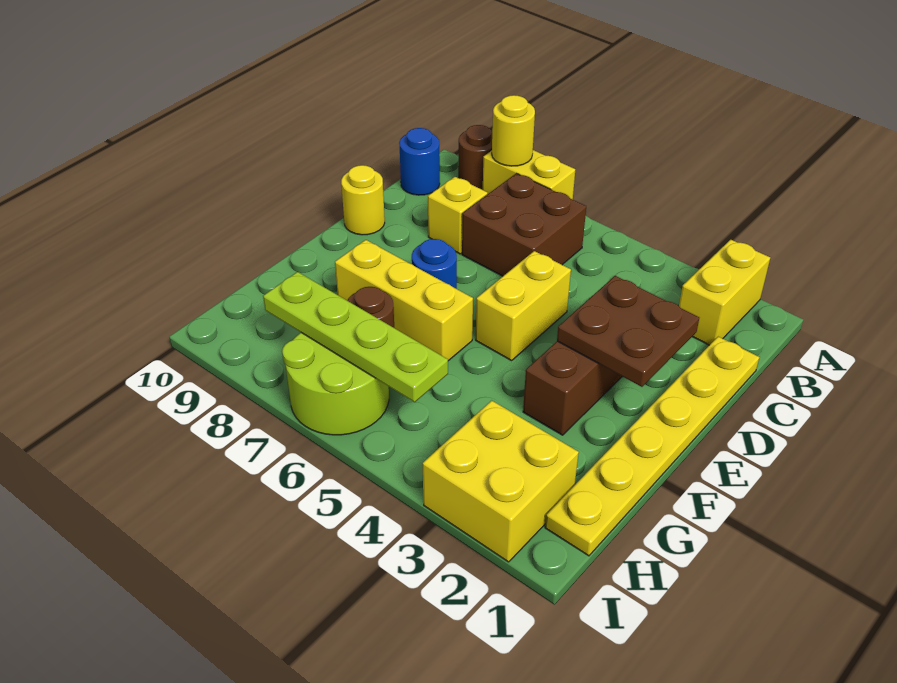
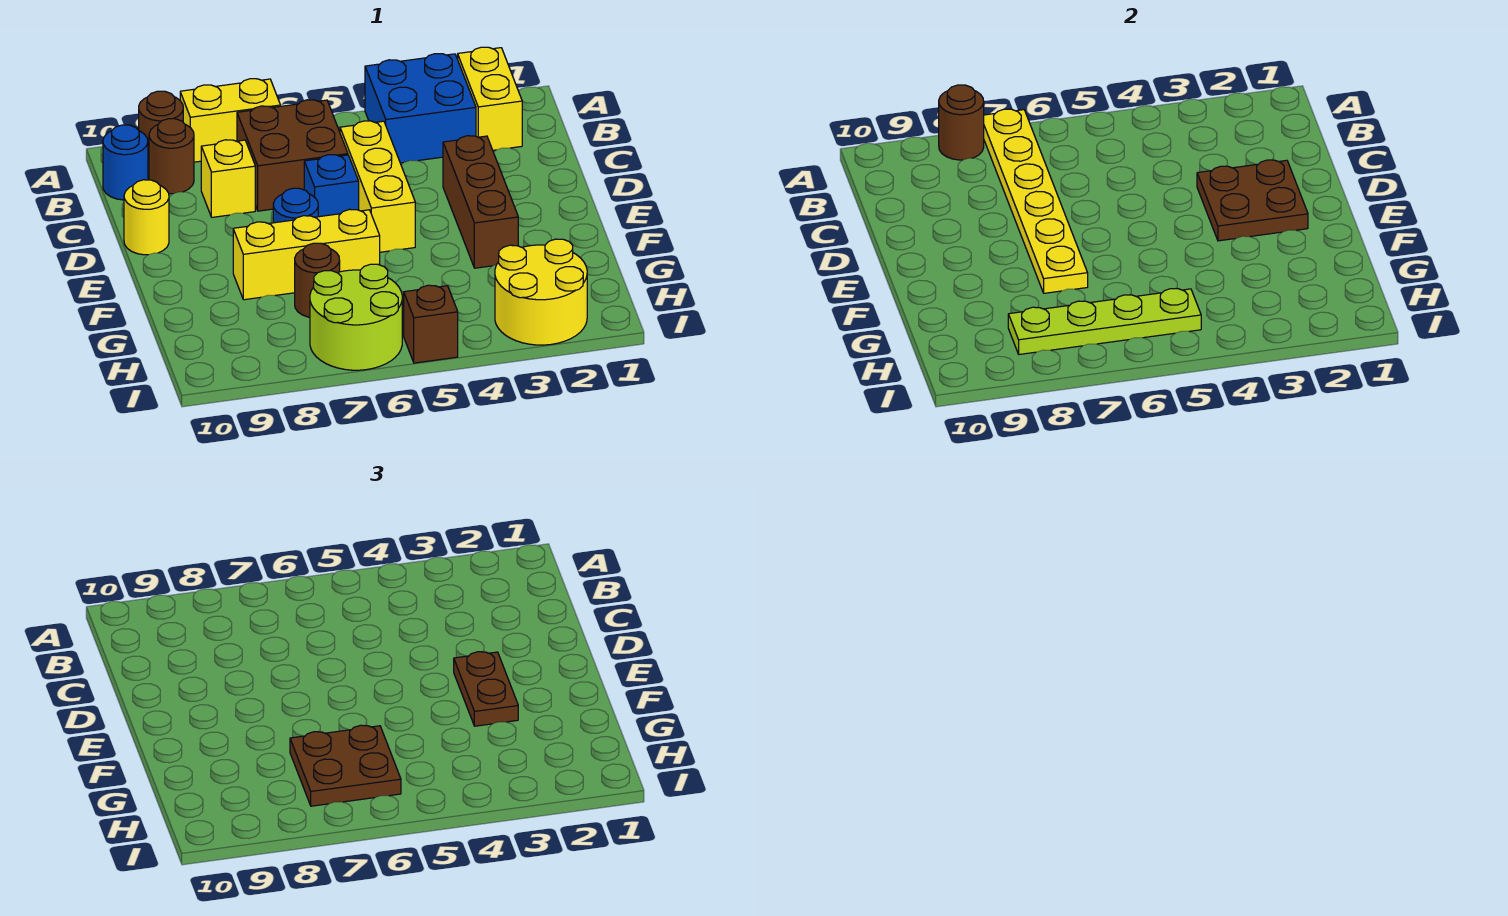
none -> blue brick A3:B4 level 1
yellow round brick A8 level 2 -> brown round brick A8 level 2
none -> brown round brick B9 level 1
yellow plate C1:H1 level 1 -> yellow plate A7:F7 level 2
yellow brick D5:E5 level 1 -> yellow brick C5:E5 level 1
none -> blue brick D6 level 1
none -> brown plate E3:F3 level 3
none -> brown plate G6:H7 level 3
yellow brick H2:I3 level 1 -> yellow round brick H2:I3 level 1
none -> brown brick I5 level 1

